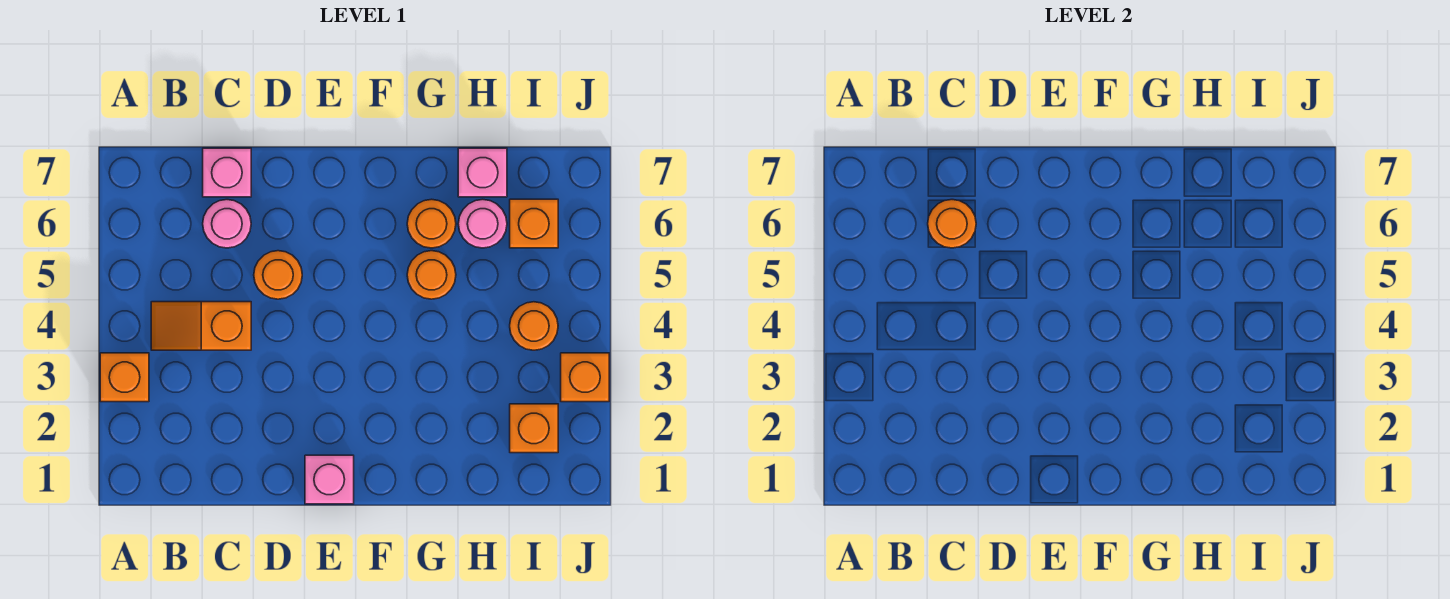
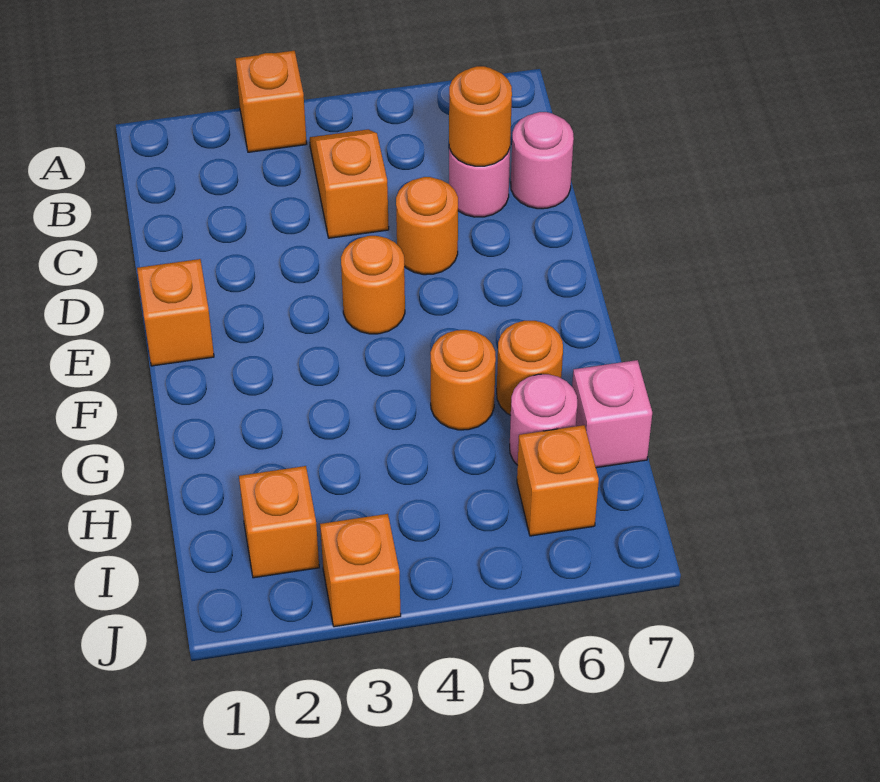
pink brick C7 level 1 -> pink round brick C7 level 1
pink brick E1 level 1 -> orange brick E1 level 1
orange round brick I4 level 1 -> orange round brick E4 level 1

